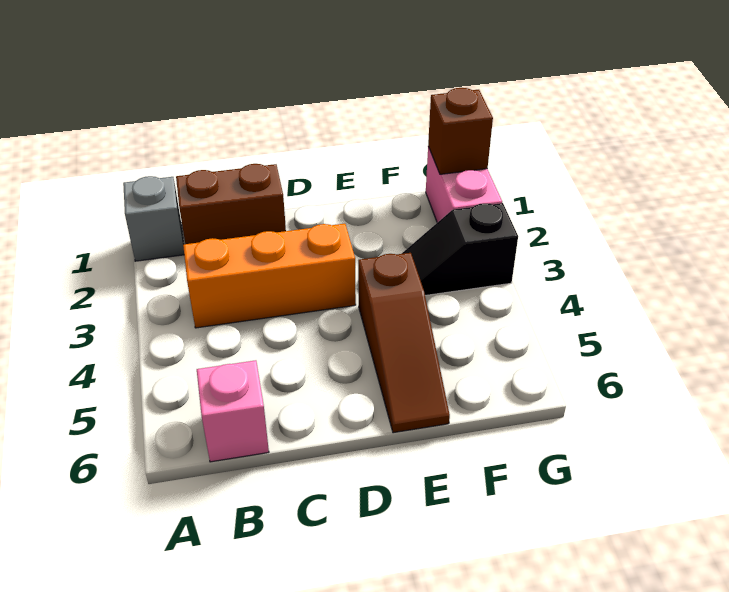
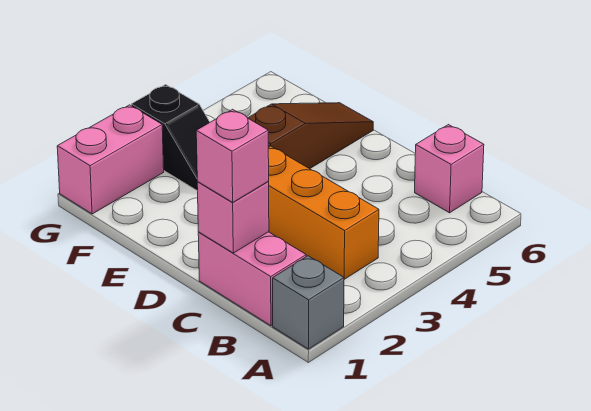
brown brick B1:C1 level 1 -> pink brick B1:C1 level 1
none -> pink brick C1 level 2
none -> pink brick C1 level 3
brown brick G1 level 2 -> none

